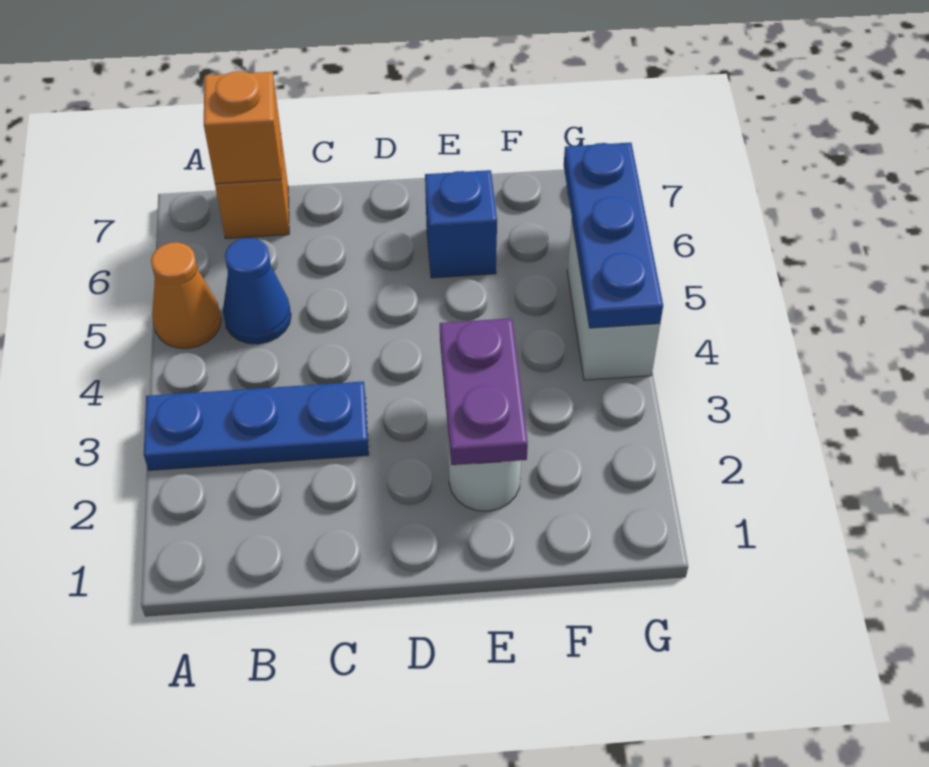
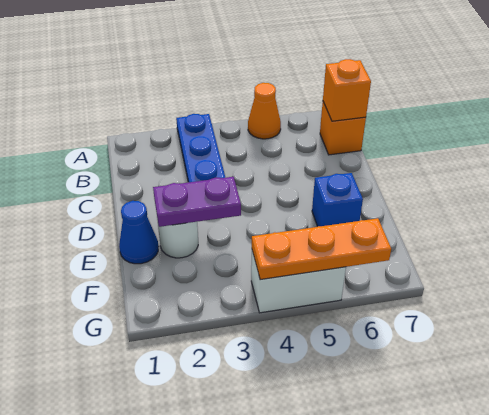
blue cone B5 level 1 -> blue cone E1 level 1
blue plate G4:G6 level 2 -> orange plate G4:G6 level 2

